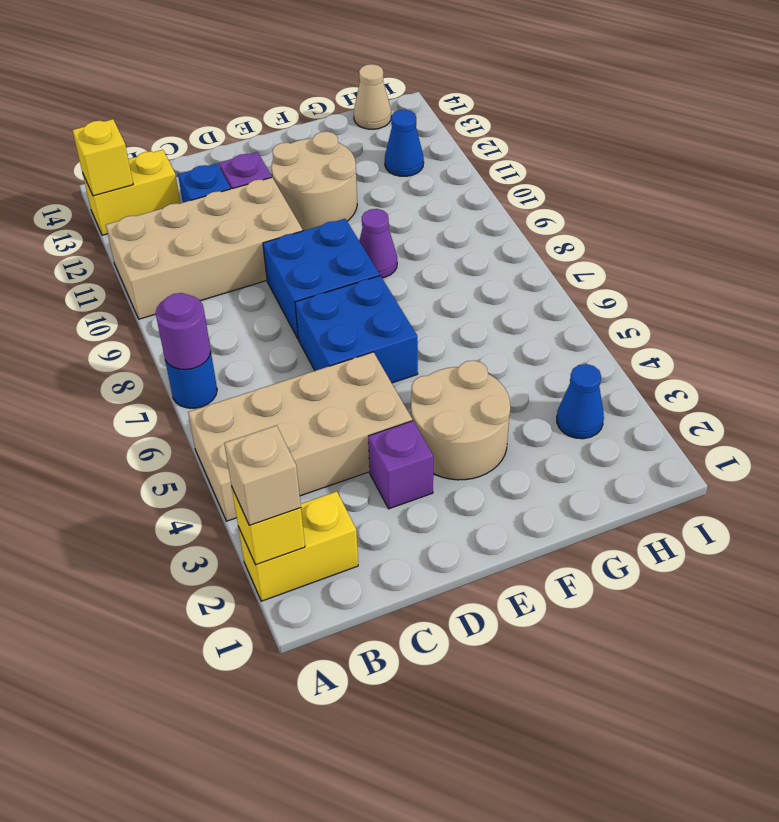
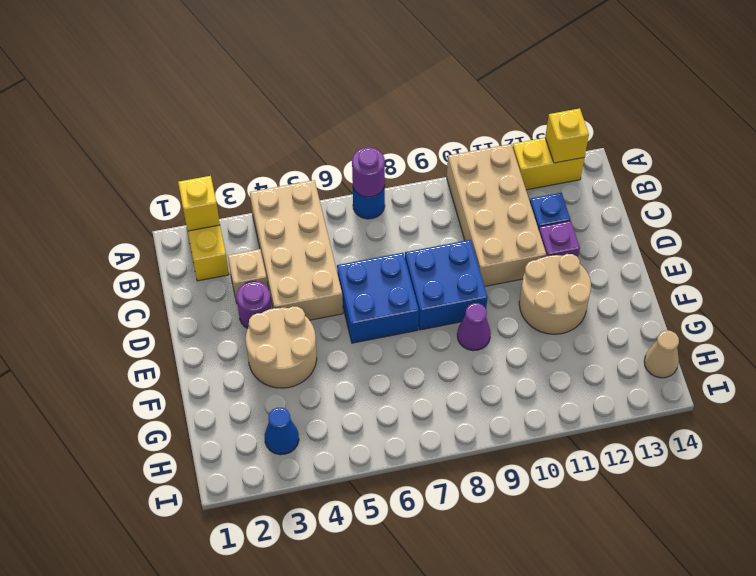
tan brick A2 level 3 -> tan brick C3 level 1
yellow brick A13:B13 level 1 -> yellow brick A12:A13 level 1
purple brick D3 level 1 -> purple round brick D3 level 1
blue cone H12 level 1 -> none

